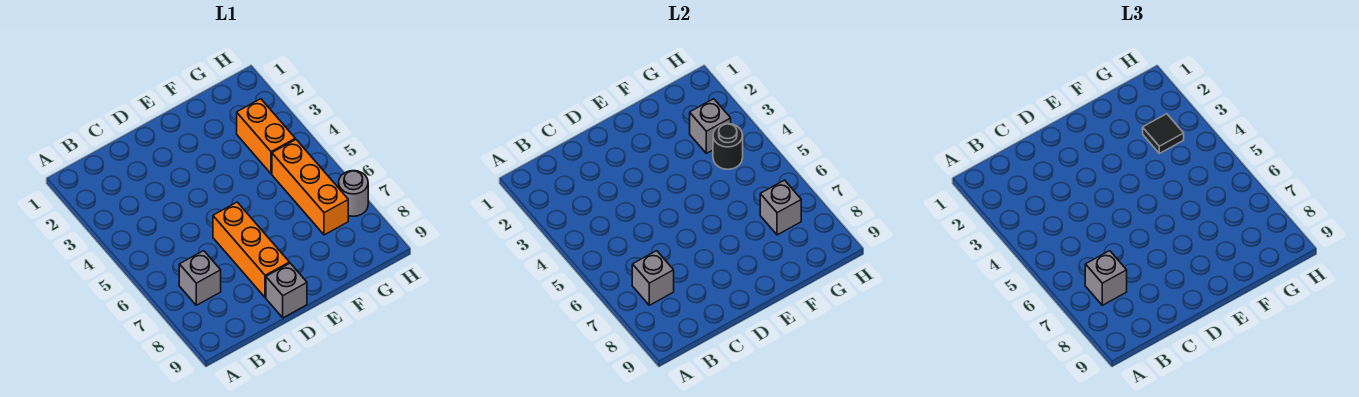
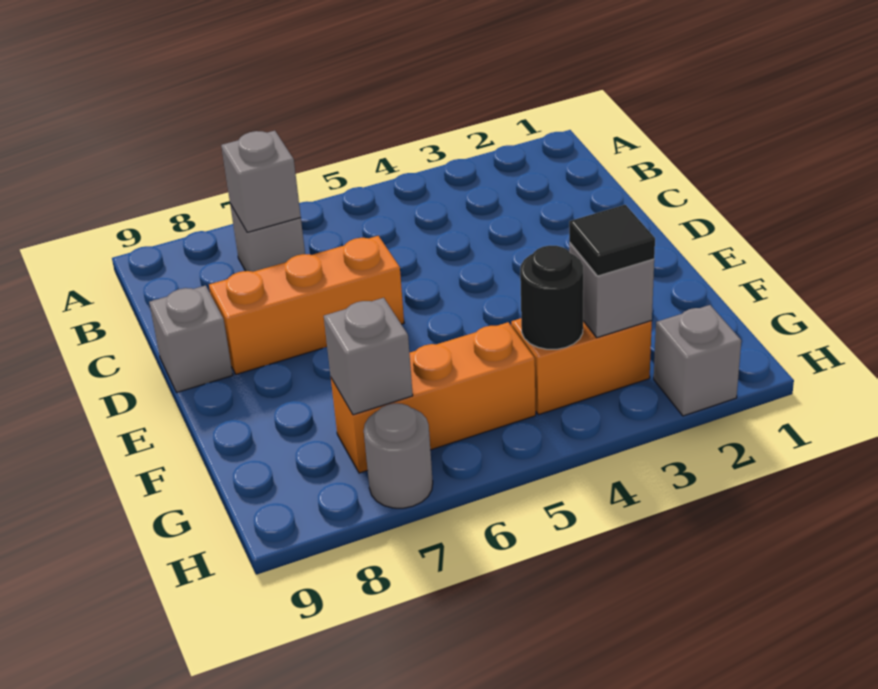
grey brick B7 level 3 -> grey brick H2 level 1

